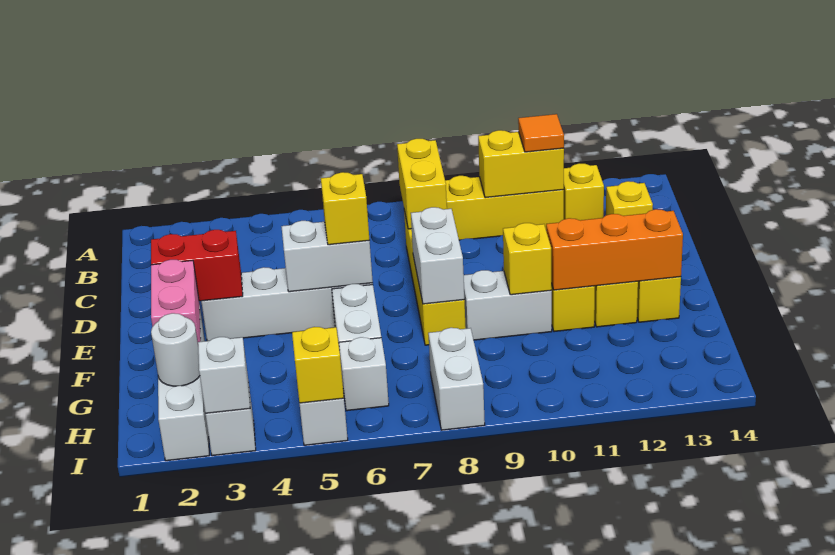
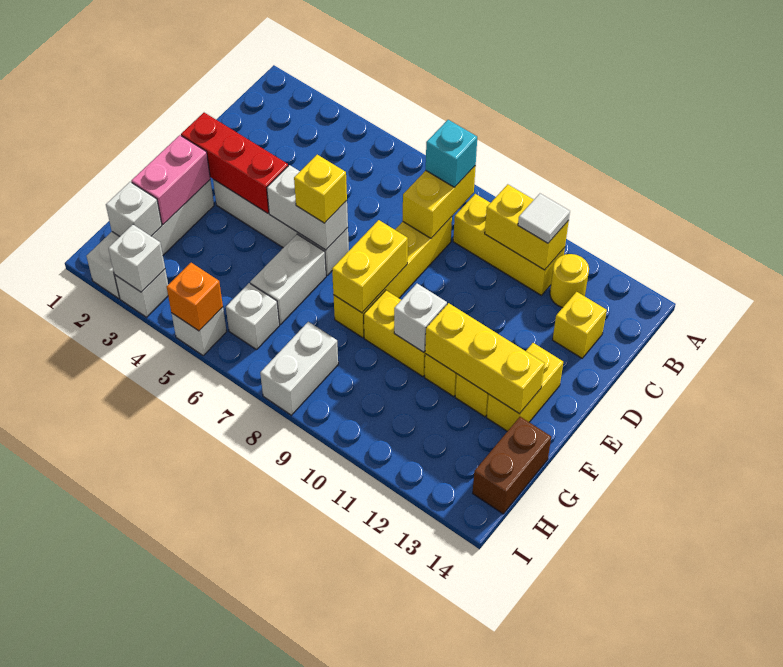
none -> cyan brick B8 level 3
orange tile B11 level 3 -> white tile B11 level 3
yellow brick B12 level 1 -> yellow round brick B12 level 1
red brick E2:E3 level 2 -> red brick E2:E4 level 2
white brick E8:F8 level 2 -> yellow brick E8:F8 level 2
white brick F9:F10 level 1 -> yellow brick F9:F10 level 1
yellow brick F10 level 2 -> white brick F10 level 2
orange brick F11:F13 level 2 -> yellow brick F11:F13 level 2
none -> brown brick G14:H14 level 1
white round brick H2 level 2 -> white brick H2 level 2
yellow brick I5 level 2 -> orange brick I5 level 2

